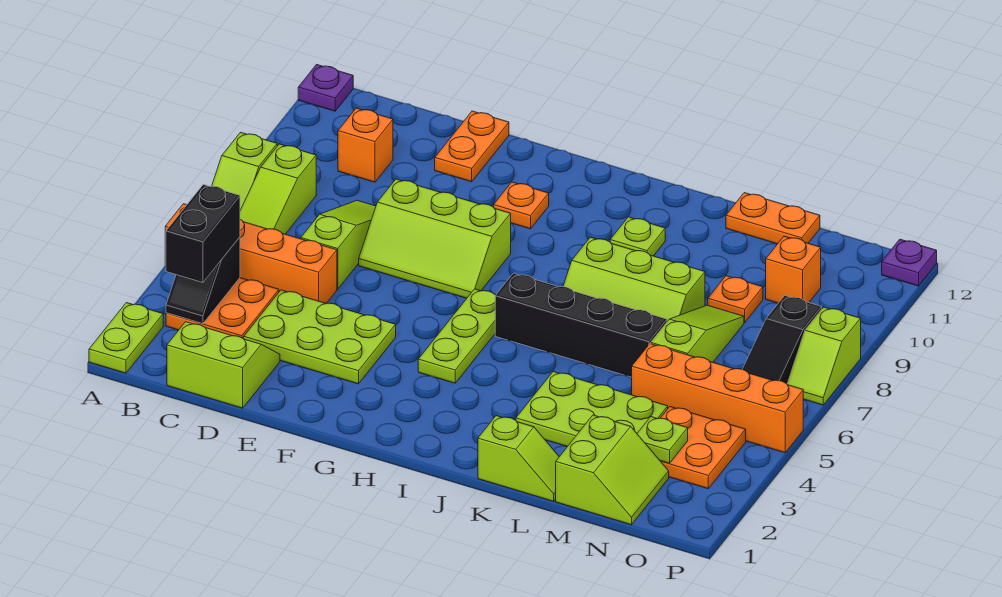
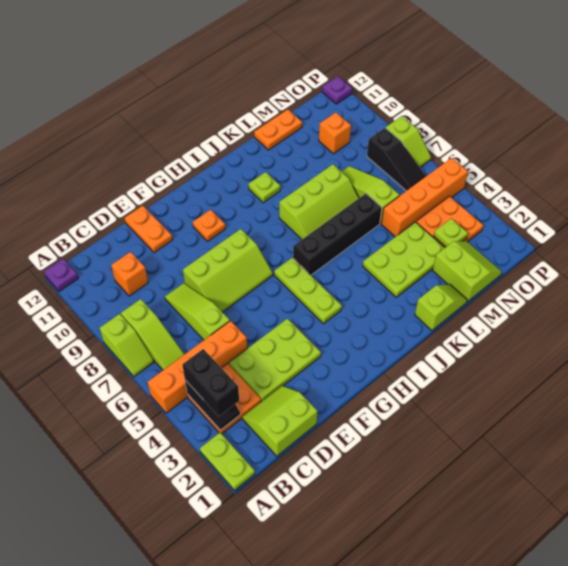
orange plate M9 level 1 -> none

